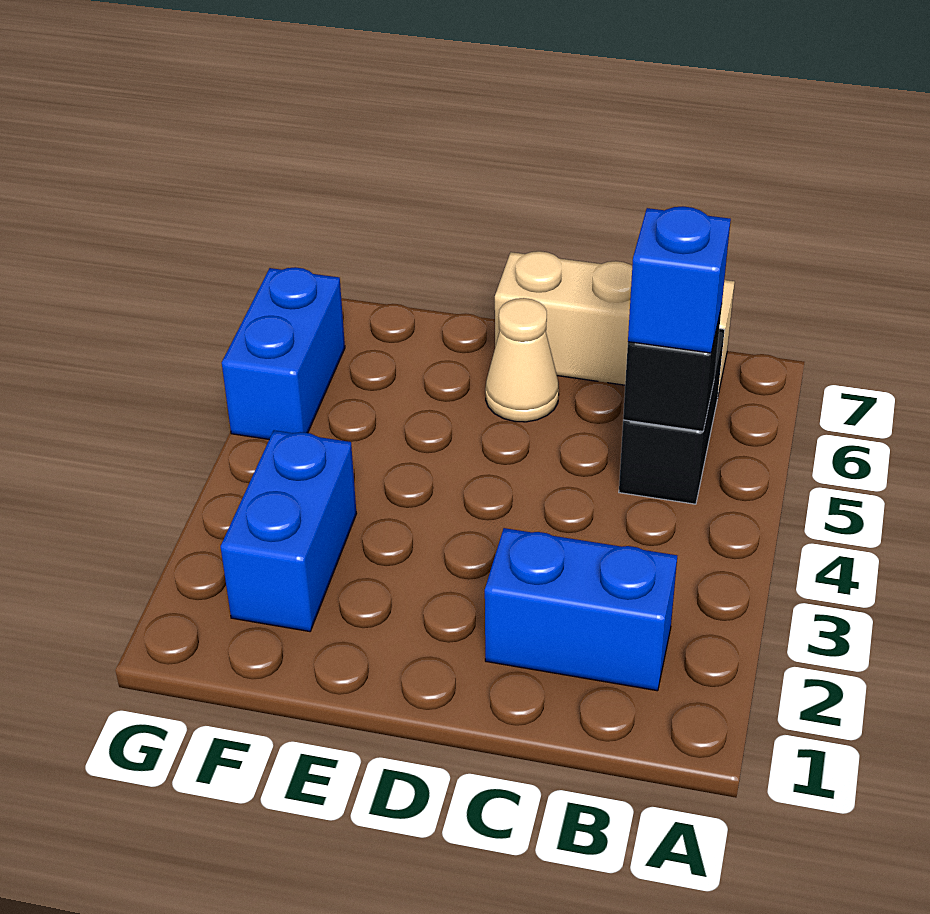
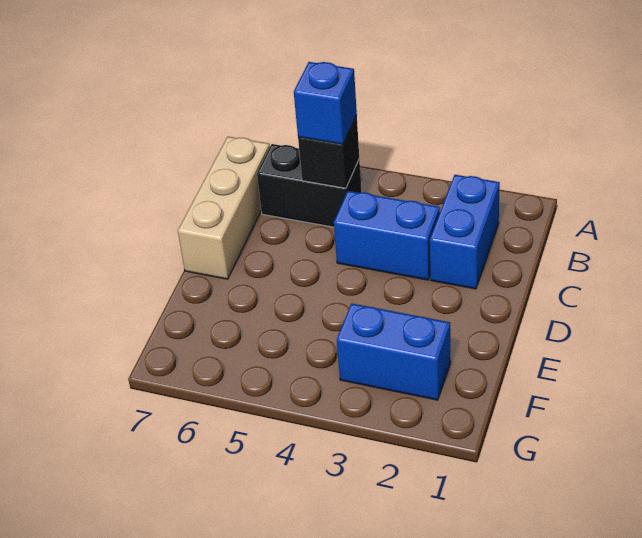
tan cone D6 level 1 -> none
blue brick G5:G6 level 1 -> blue brick C3:C4 level 1

